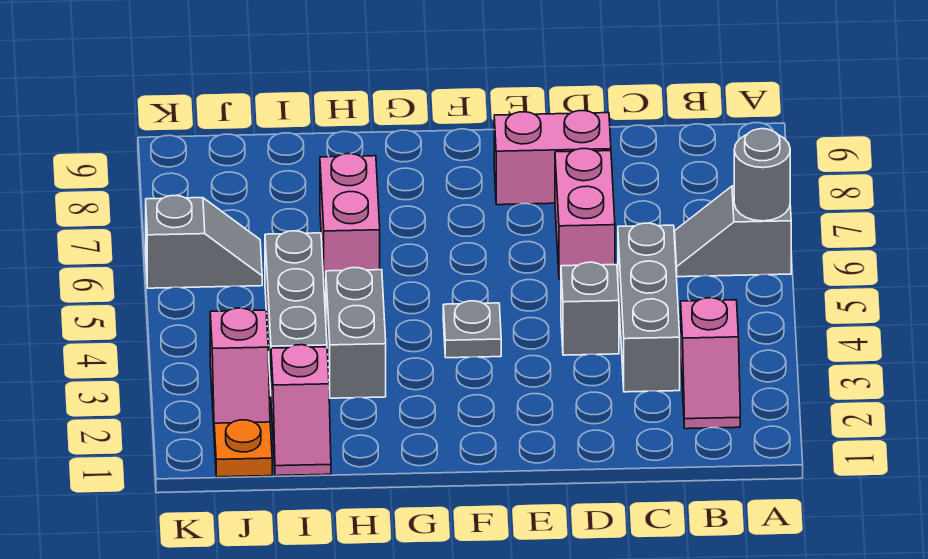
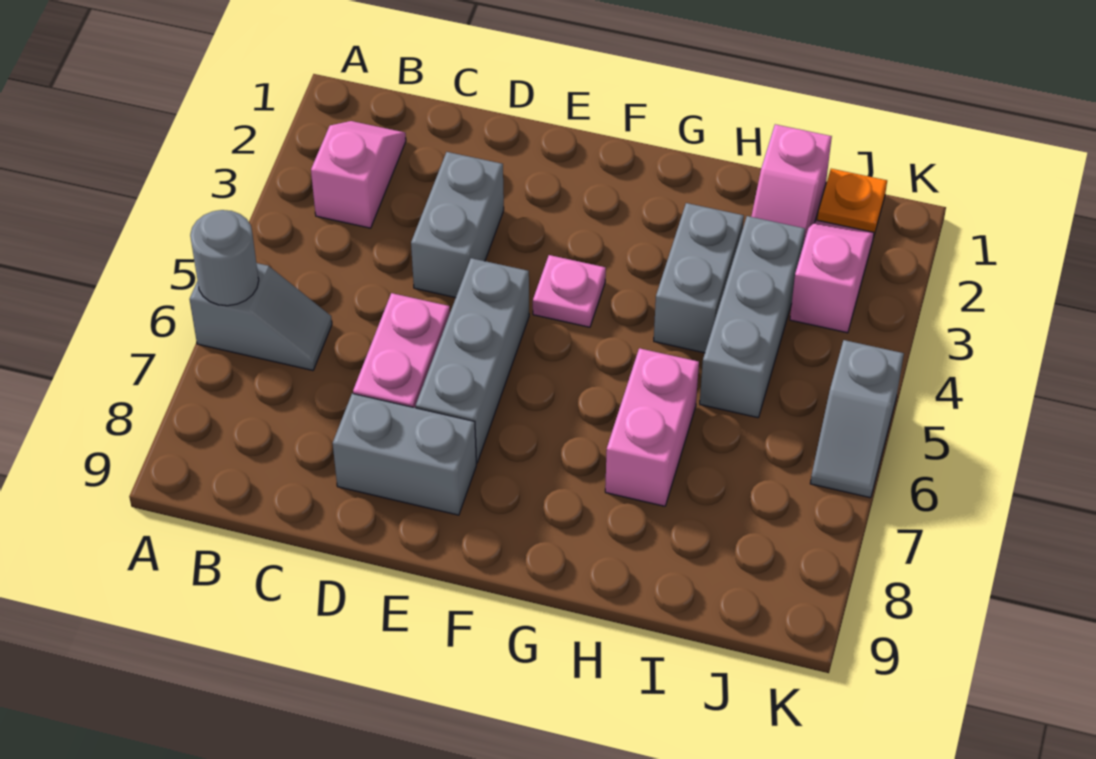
grey brick C3:C5 level 1 -> grey brick E5:E7 level 1
grey brick D4 level 1 -> grey brick D3:D4 level 1
pink brick D8:E8 level 1 -> grey brick D8:E8 level 1
grey plate F4 level 1 -> pink plate F4 level 1
pink slope I1:I2 level 1 top 2 -> pink slope I1:I2 level 1 top 1
grey slope J6:K6 level 1 top K -> grey slope K5:K6 level 1 top 5

